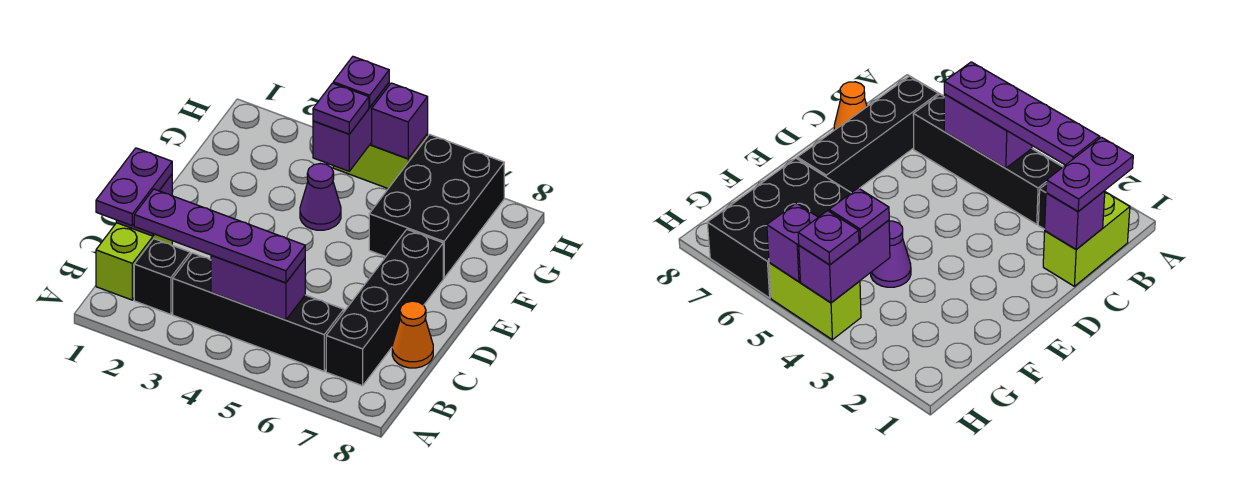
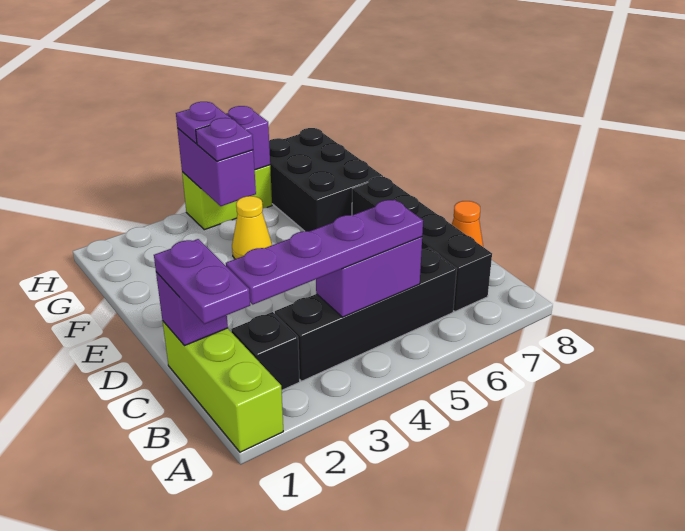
lime brick B1:C1 level 1 -> lime brick A1:C1 level 1
purple cone F4 level 1 -> yellow cone F4 level 1

